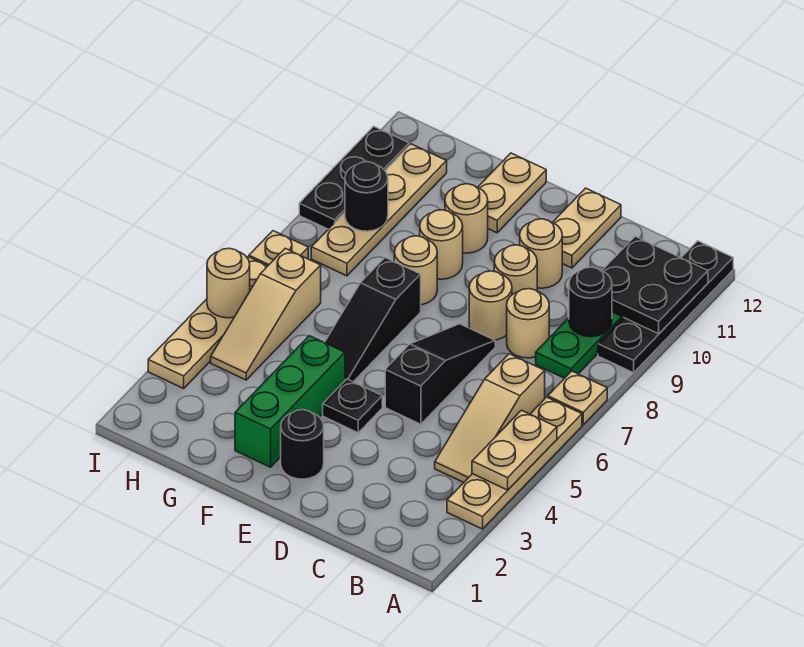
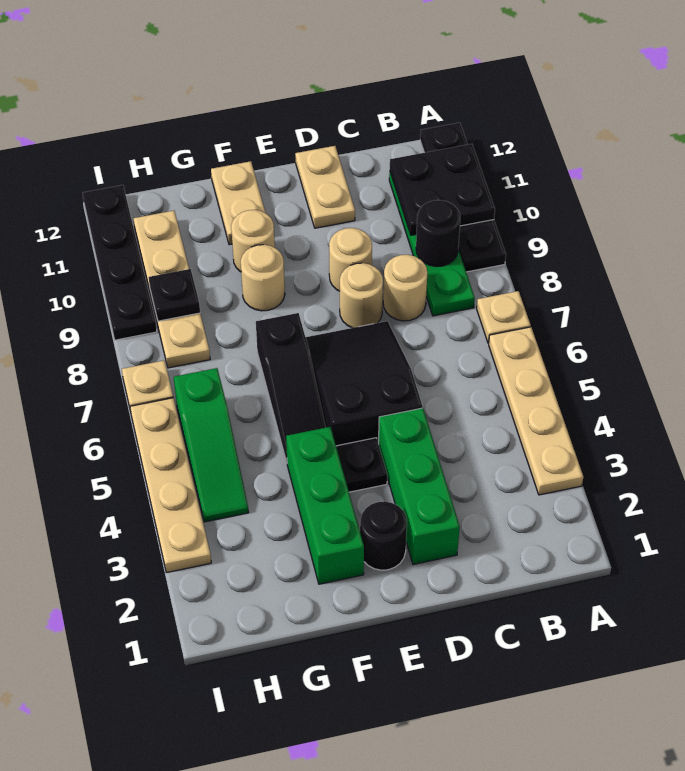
tan plate A4:A5 level 2 -> none
tan slope B4:B6 level 1 top 6 -> none
none -> green brick D2:D4 level 1
black slope D5:D7 level 1 top 5 -> black slope D5:E7 level 1 top 5
tan round brick D10 level 1 -> none
tan round brick F8 level 1 -> none
tan slope H4:H6 level 1 top 6 -> green slope H4:H6 level 1 top 6
black round brick H9 level 2 -> black plate H9 level 2
tan round brick I5 level 2 -> none
black plate I9:I11 level 1 -> black plate I9:I12 level 1

